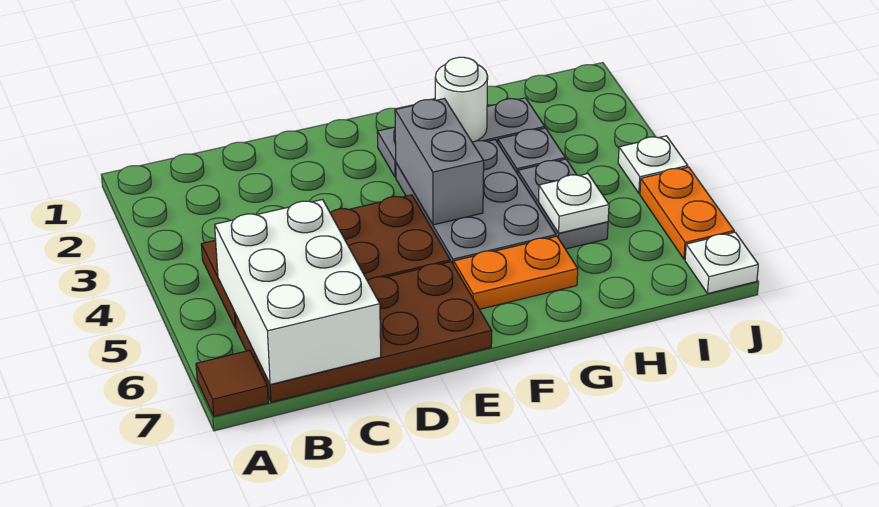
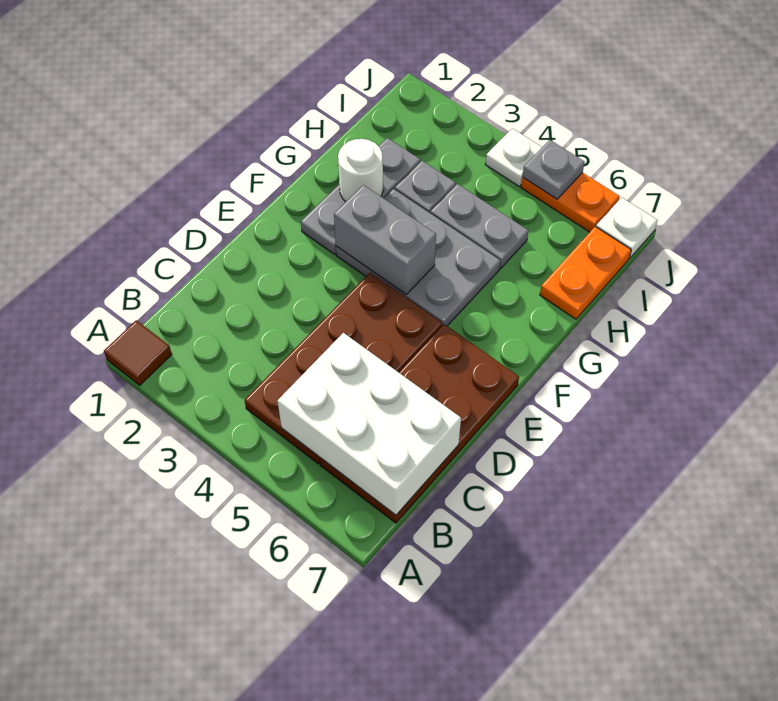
brown tile A7 level 1 -> brown tile A1 level 1
orange plate F6:G6 level 1 -> orange plate H7:I7 level 1
white plate H5 level 2 -> none
none -> grey plate J5 level 2

